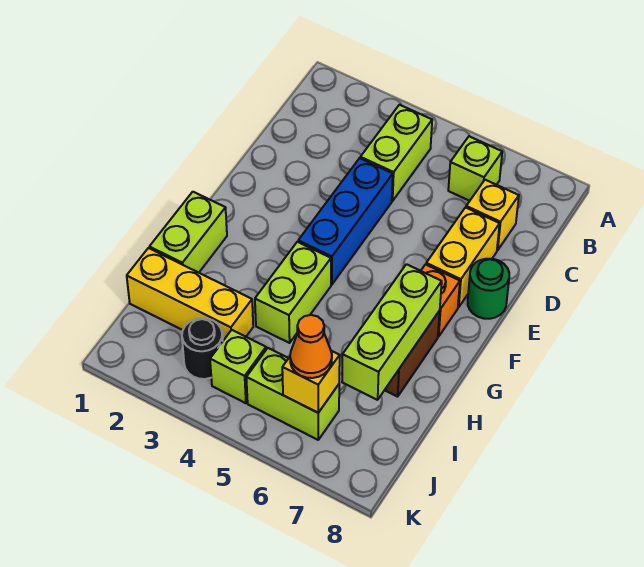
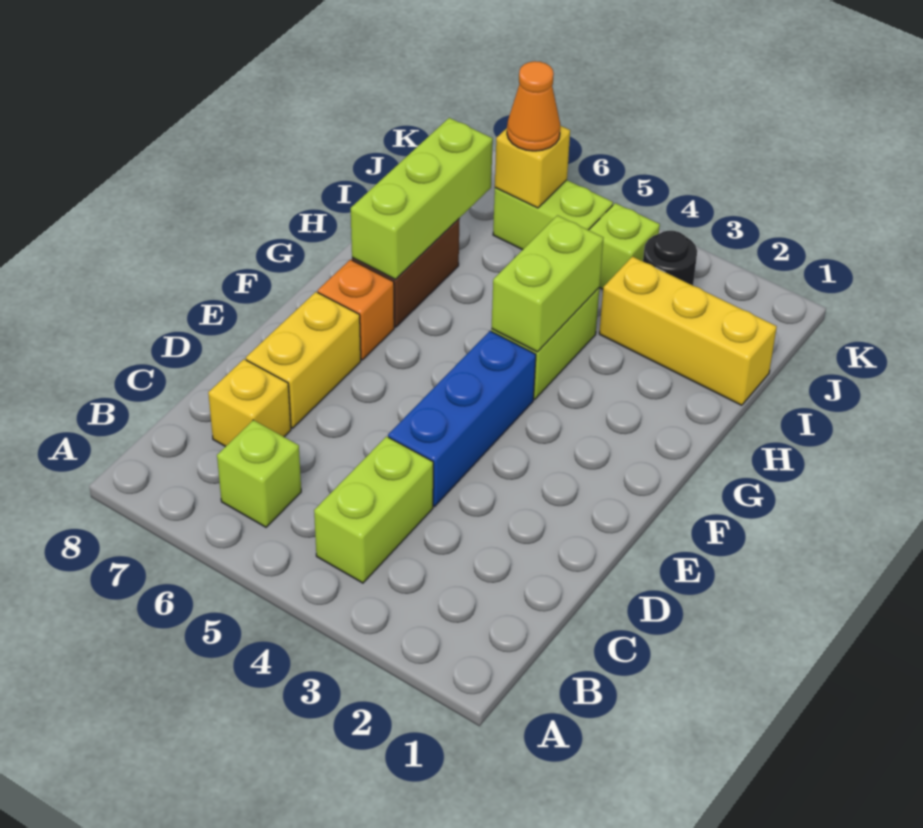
green round brick E8 level 1 -> none
lime brick G1:H1 level 1 -> lime brick G4:H4 level 2

